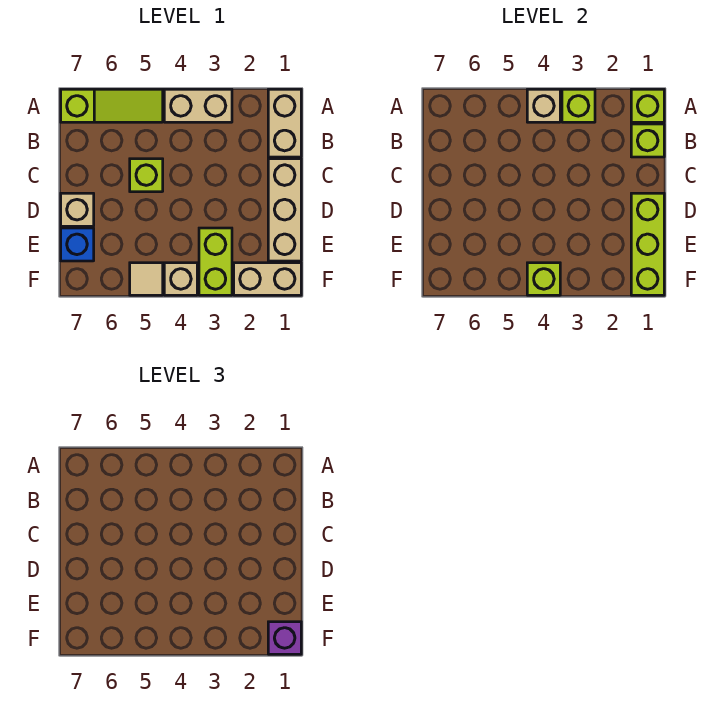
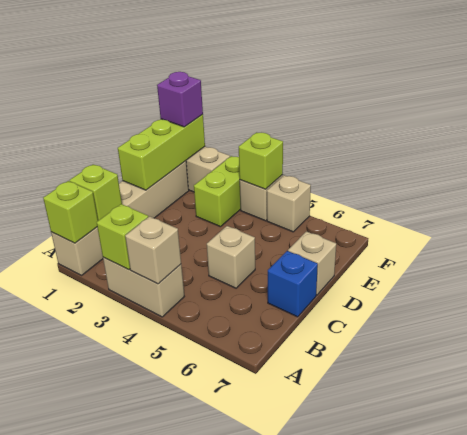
lime slope A5:A7 level 1 top 7 -> none
lime brick C5 level 1 -> tan brick C5 level 1
blue brick E7 level 1 -> blue brick C7 level 1
tan tile F5 level 1 -> tan brick F5 level 1

